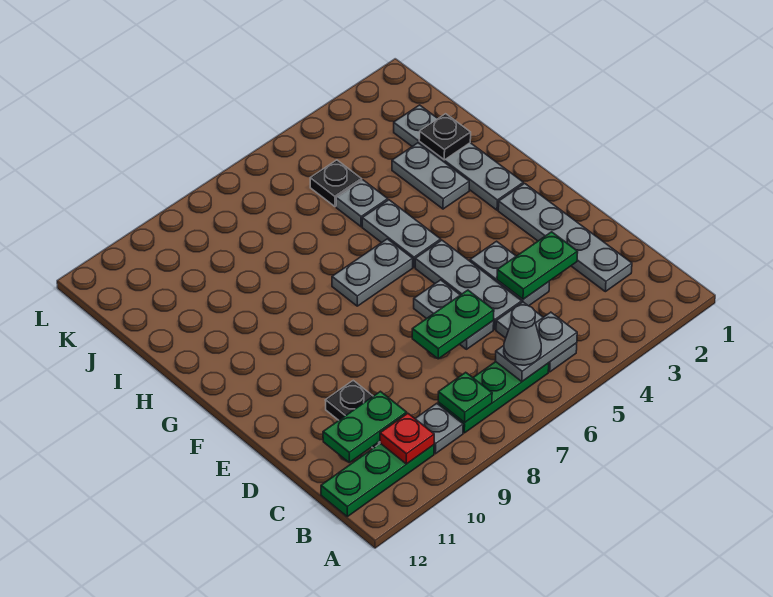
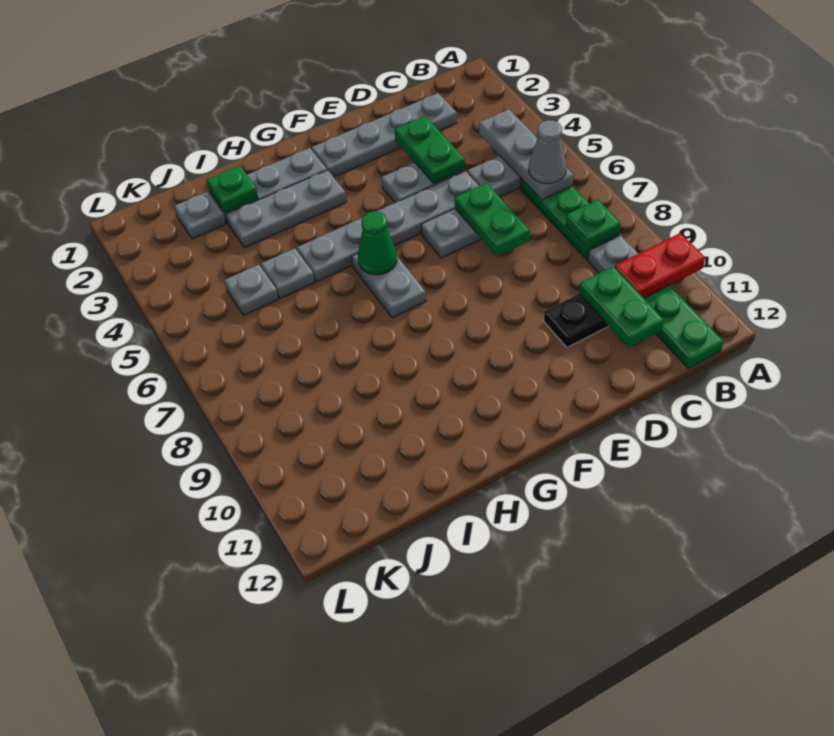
grey plate B5:B6 level 2 -> grey plate B4:B6 level 2
red plate B10 level 2 -> red plate A10:B10 level 2
none -> green cone G6 level 2
grey plate H3:I3 level 1 -> grey plate G3:I3 level 1
black plate I2 level 2 -> green plate I2 level 2
black plate J5 level 1 -> grey plate J5 level 1

